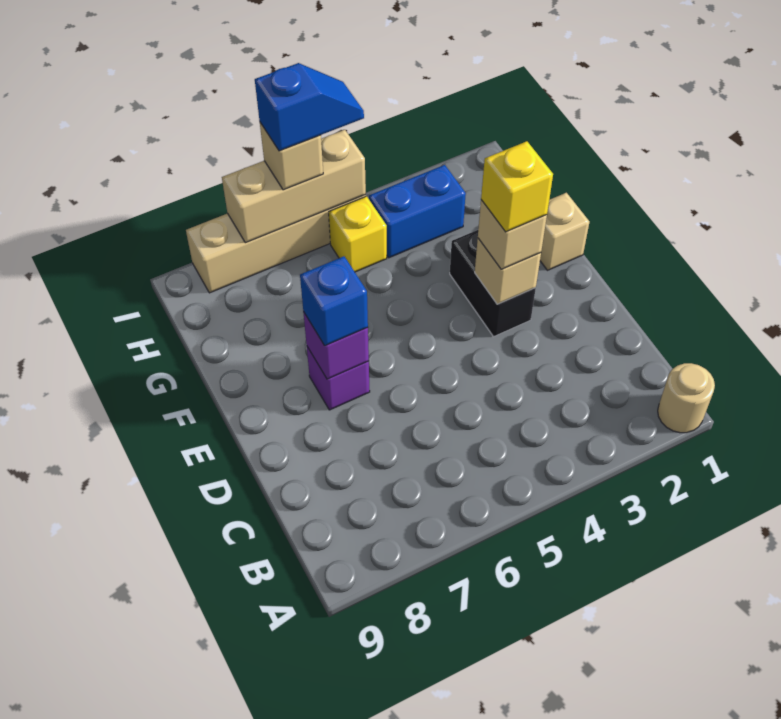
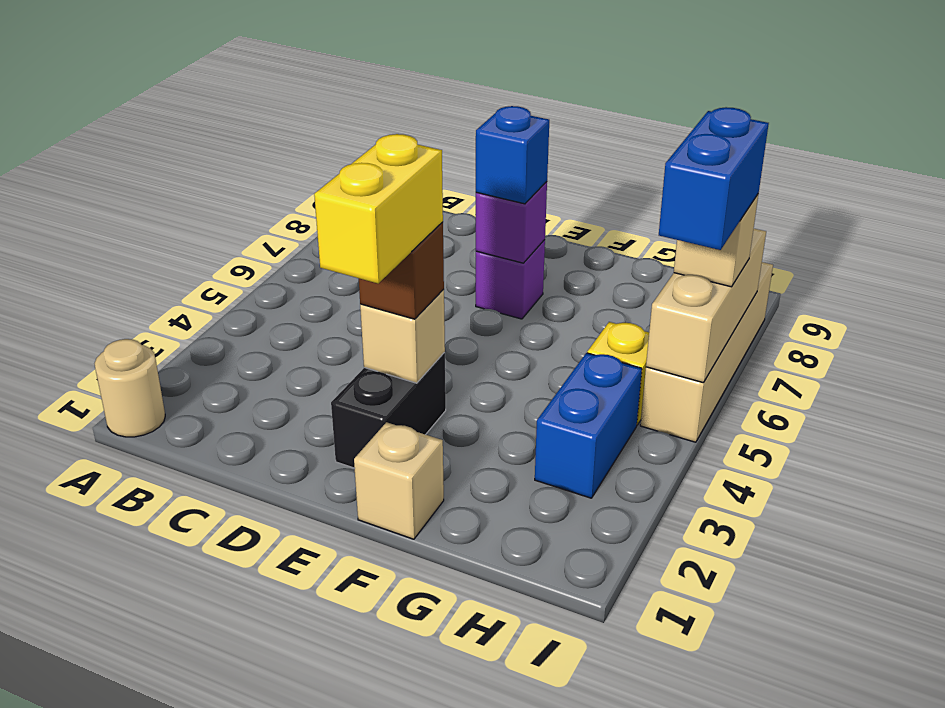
black brick E3:F3 level 1 -> black brick E2:E3 level 1
tan brick E3 level 3 -> brown brick E3 level 3
yellow brick E3 level 4 -> yellow brick E2:E3 level 4
blue slope I5:I6 level 4 top 6 -> blue brick I5:I6 level 4

